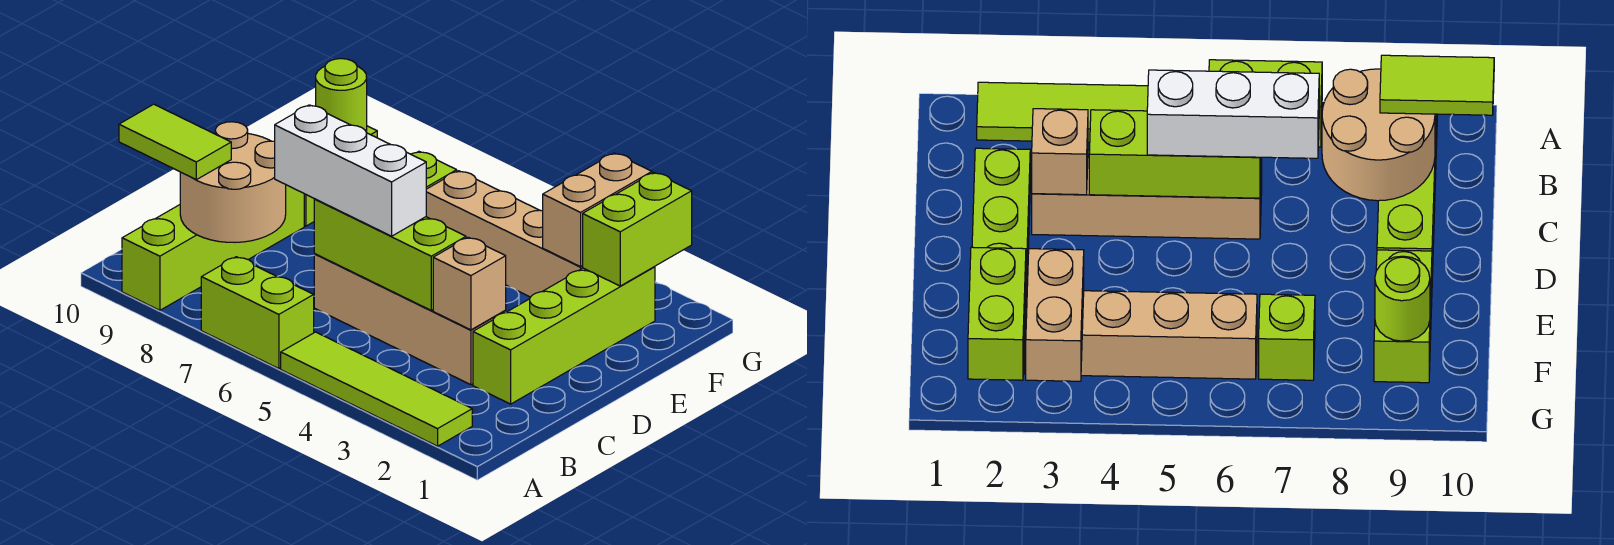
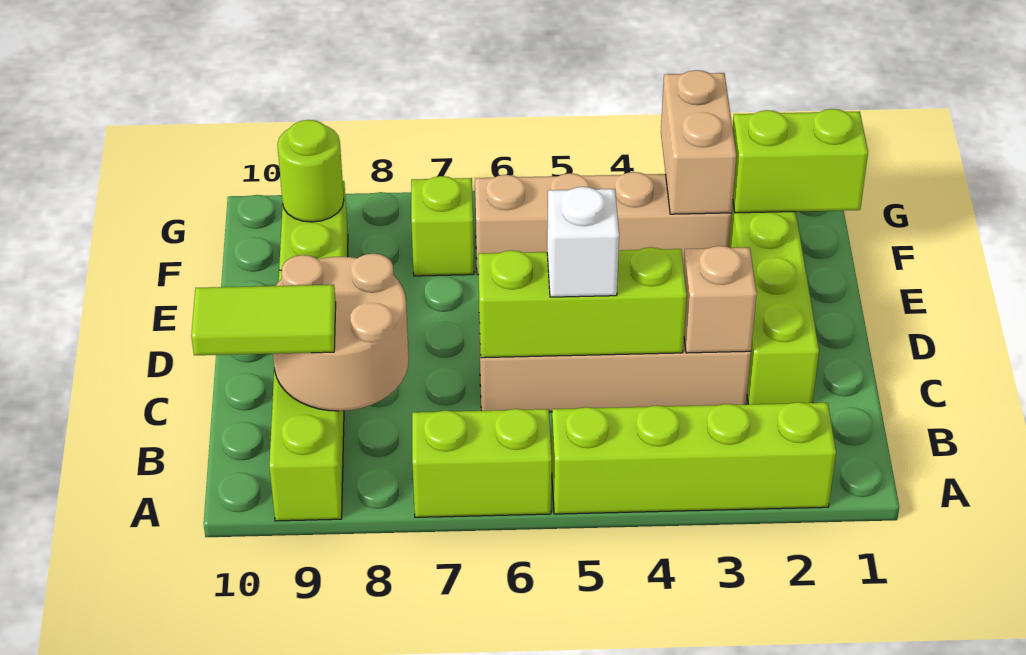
lime tile A2:A5 level 1 -> lime brick A2:A5 level 1
white brick C5:C7 level 3 -> white brick C5 level 3
lime brick F2:G2 level 2 -> lime brick F1:F2 level 2

